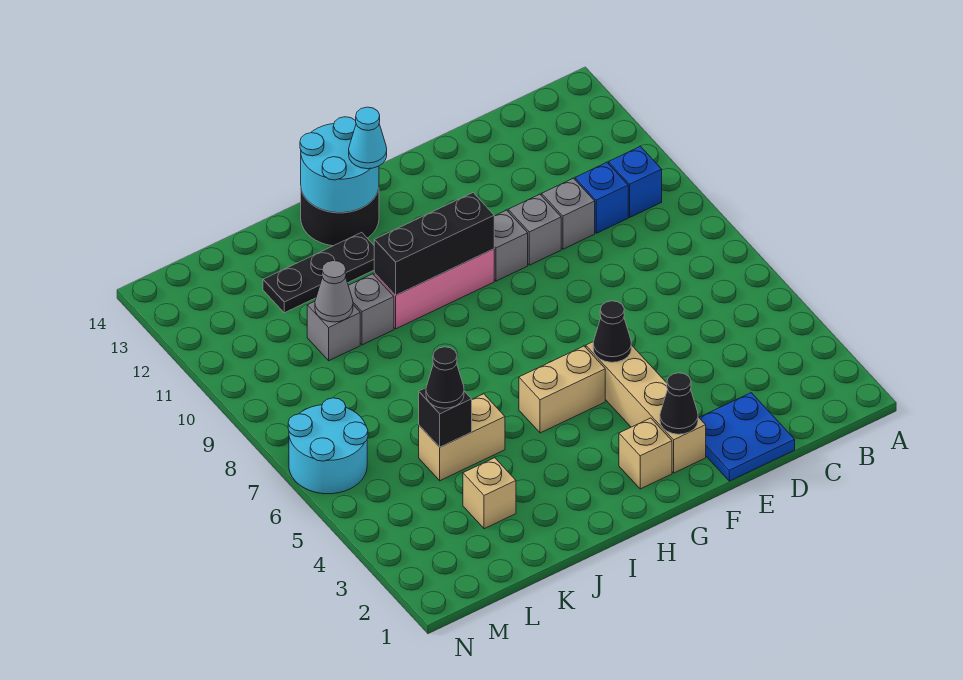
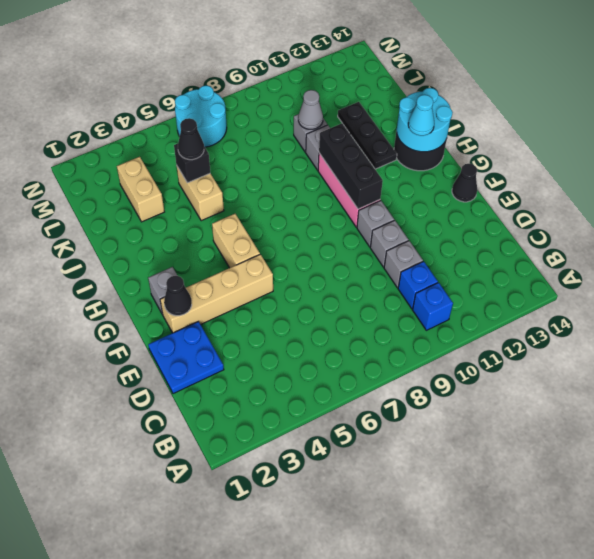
black cone F5 level 2 -> black cone F14 level 1
tan brick G2 level 1 -> grey brick G2 level 1
tan brick K3 level 1 -> tan brick K3:L3 level 1

